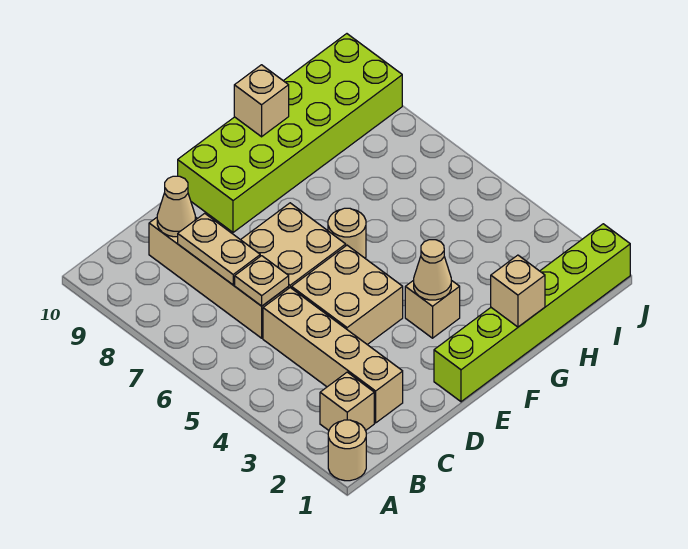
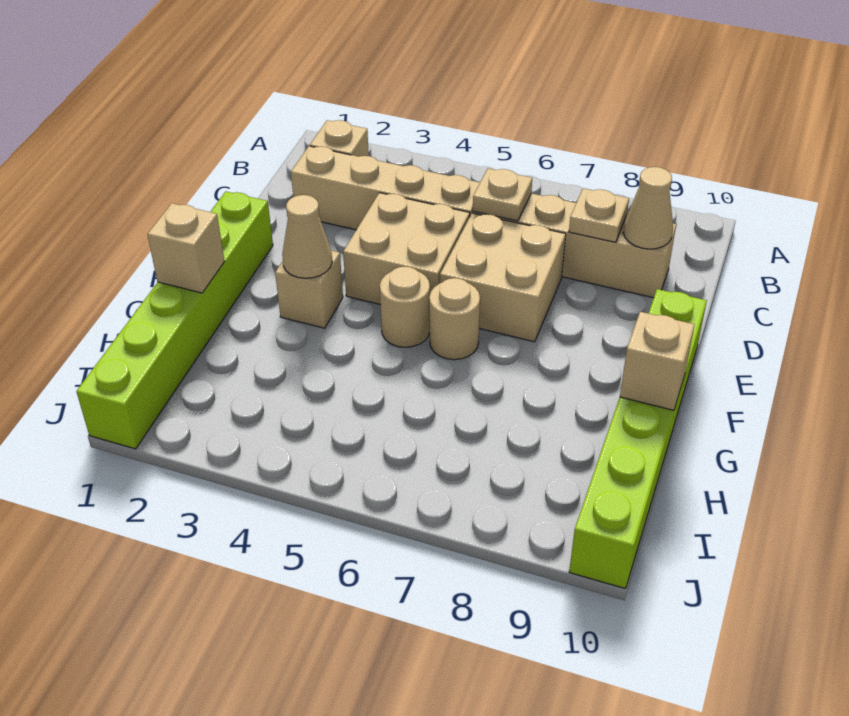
tan round brick A1 level 1 -> tan round brick F5 level 1
tan plate C7:C8 level 2 -> tan plate C8 level 2
lime brick E9:J10 level 1 -> lime brick E10:J10 level 1

